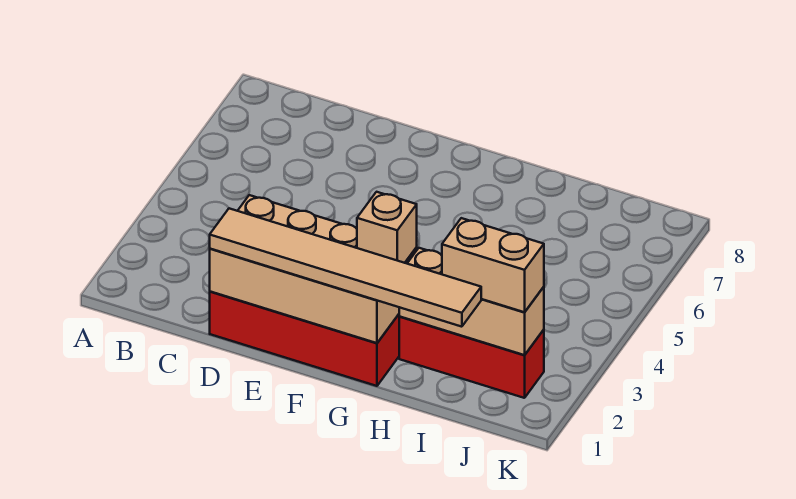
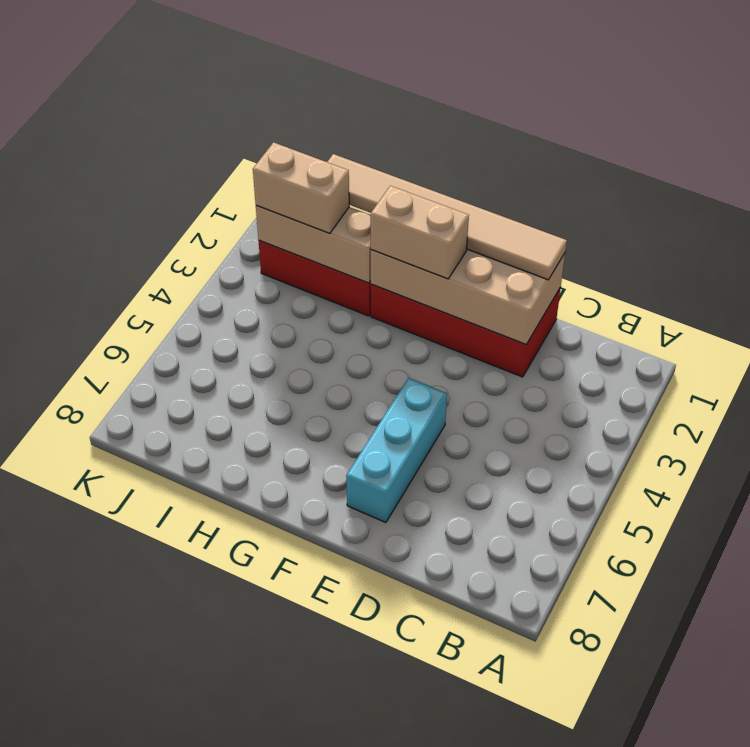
none -> cyan brick E5:E7 level 1
tan brick G2 level 3 -> tan brick F2:G2 level 3

